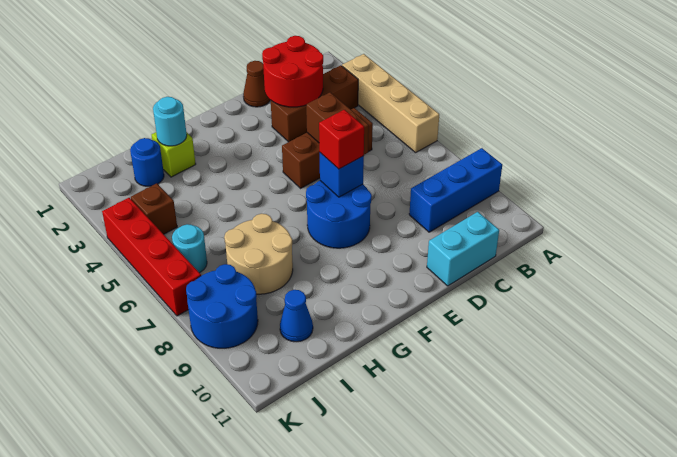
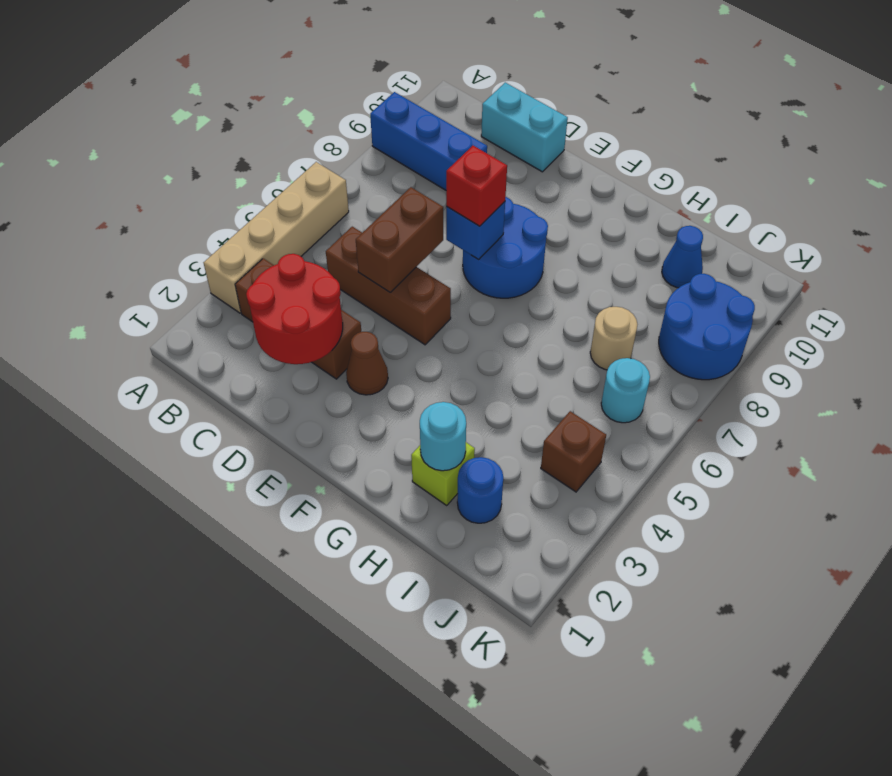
brown cone D1 level 1 -> brown cone E3 level 1
tan round brick H7:I8 level 1 -> tan round brick I7 level 1
red brick K4:K7 level 1 -> none

